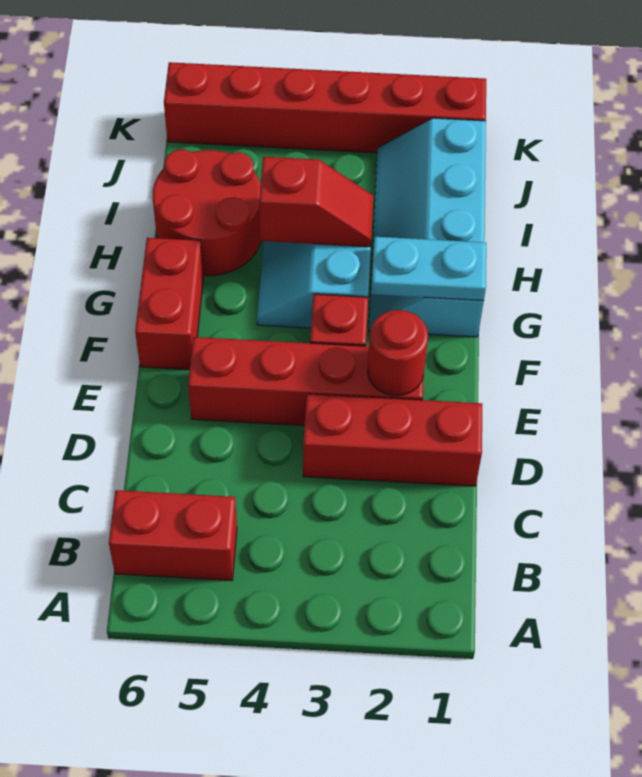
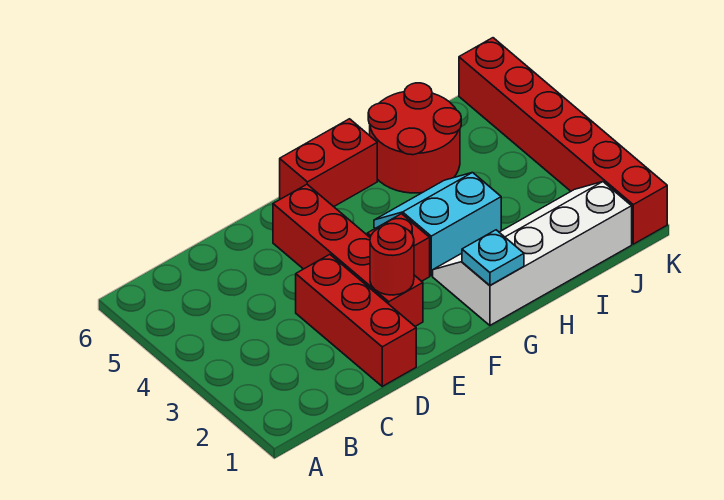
red brick B5:B6 level 1 -> none
cyan slope G1:J2 level 1 top 1 -> white slope G1:J2 level 1 top 1
cyan plate G1:G2 level 2 -> cyan plate G1 level 2
red slope H3:H4 level 2 top 4 -> none

